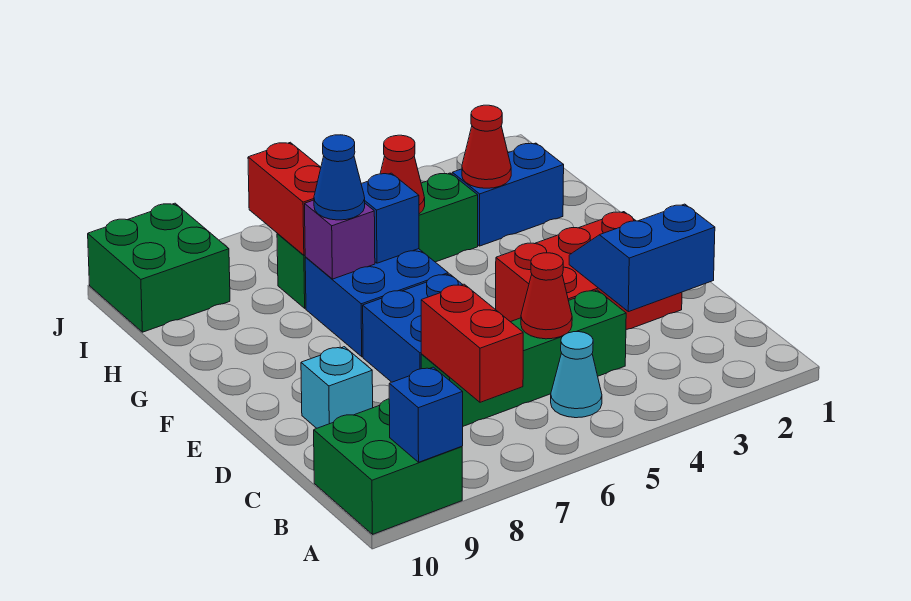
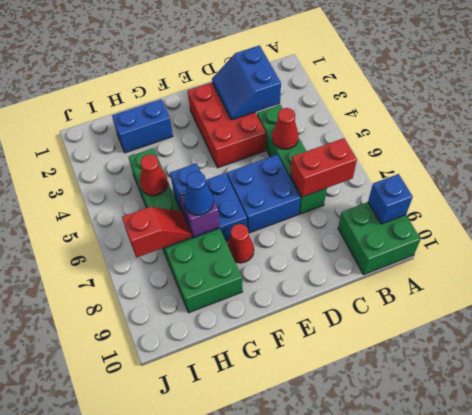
cyan cone B5 level 1 -> none
cyan brick D9 level 1 -> none
blue brick H2:H3 level 1 -> blue brick G2:H2 level 1
red cone H3 level 2 -> red cone F8 level 1
red brick H7:I7 level 2 -> red slope H7:I7 level 2 top I
green brick I9:J10 level 1 -> green brick G8:H9 level 1

